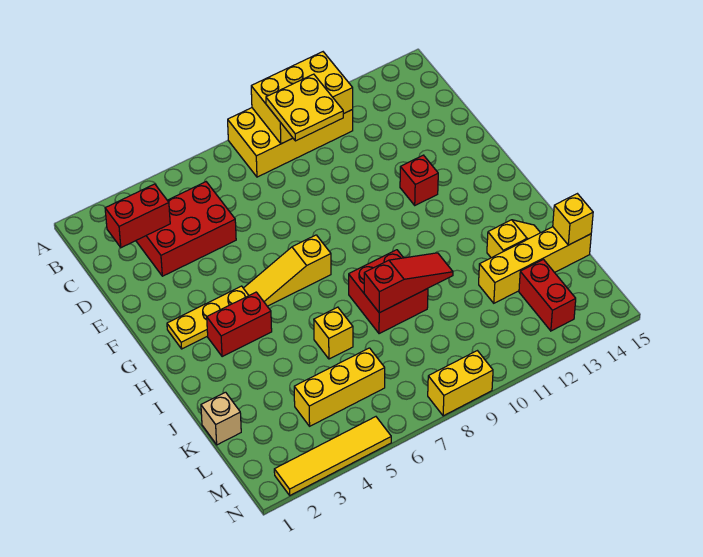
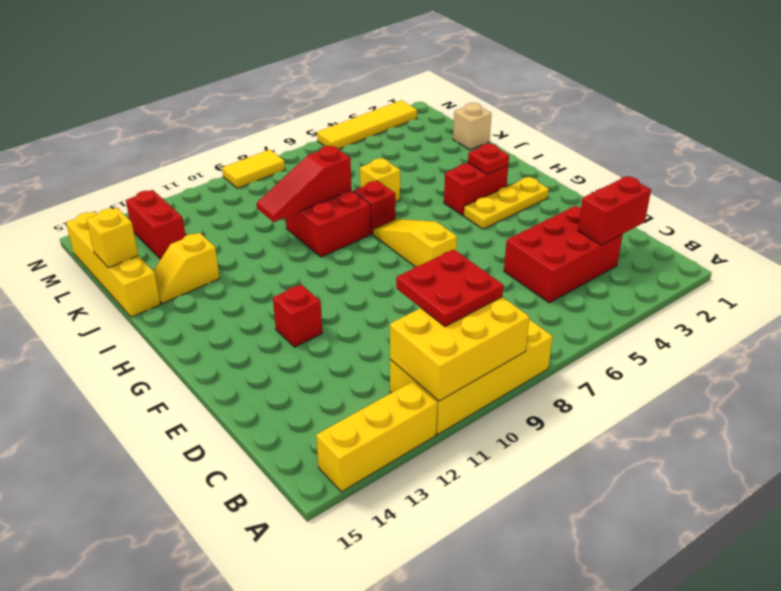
yellow plate B9:C10 level 3 -> red plate B9:C10 level 3
yellow slope G5:G7 level 1 top 7 -> yellow slope F7:H7 level 1 top F
none -> red plate H3 level 2
none -> red brick I7 level 1
yellow brick K12:K15 level 1 -> yellow brick J15:M15 level 1
yellow brick L4:L6 level 1 -> yellow brick A12:A14 level 1
yellow brick N8:N9 level 1 -> yellow tile N8:N9 level 1

